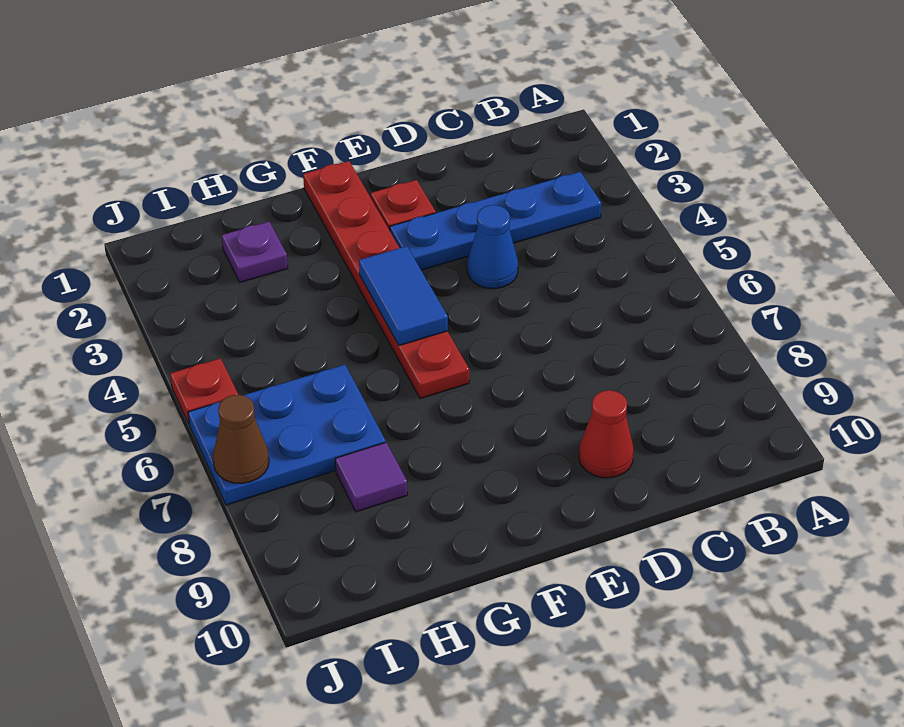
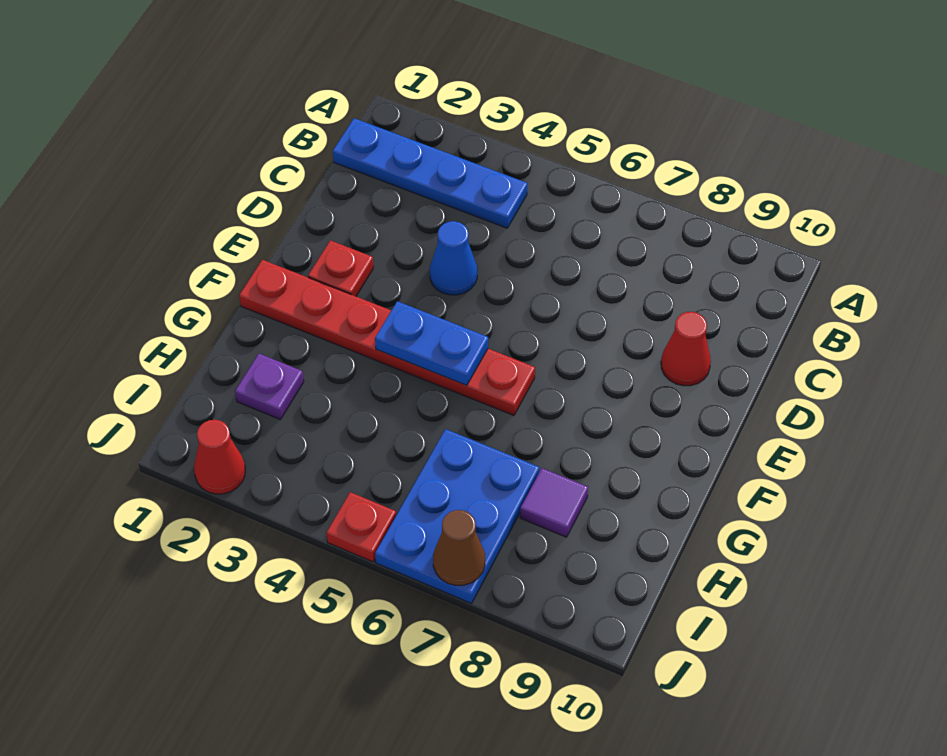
blue plate B3:E3 level 1 -> blue plate B1:B4 level 1
blue tile F4:F5 level 2 -> blue plate F4:F5 level 2
none -> red cone J2 level 1

